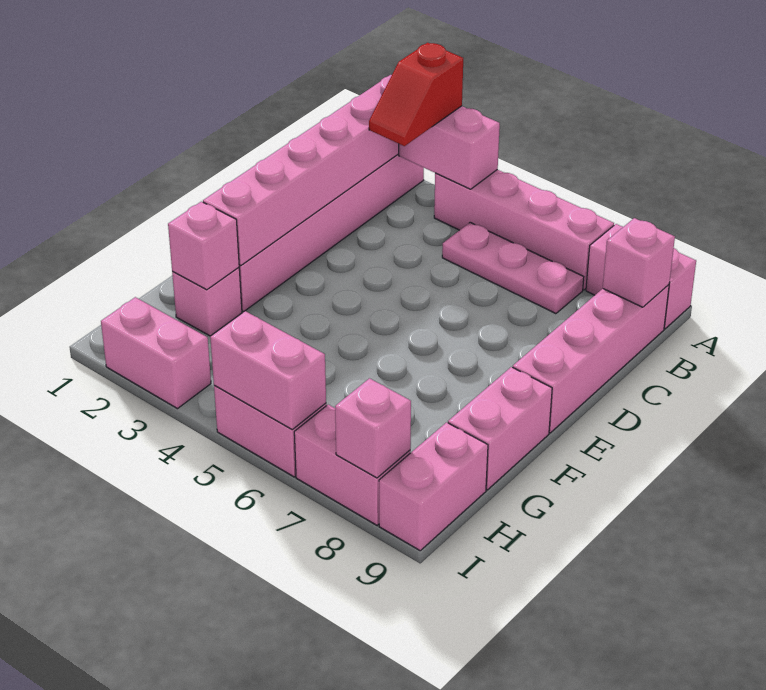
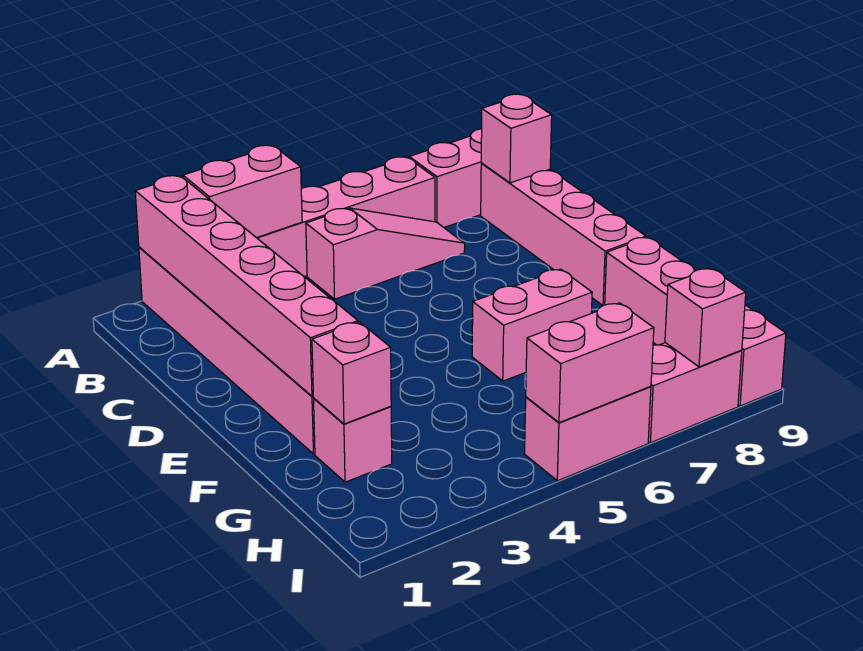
red slope A3:B3 level 3 top A -> none
pink plate B5:B7 level 1 -> pink slope B5:B7 level 1 top 5
pink brick I2:I3 level 1 -> pink brick F6:F7 level 1

